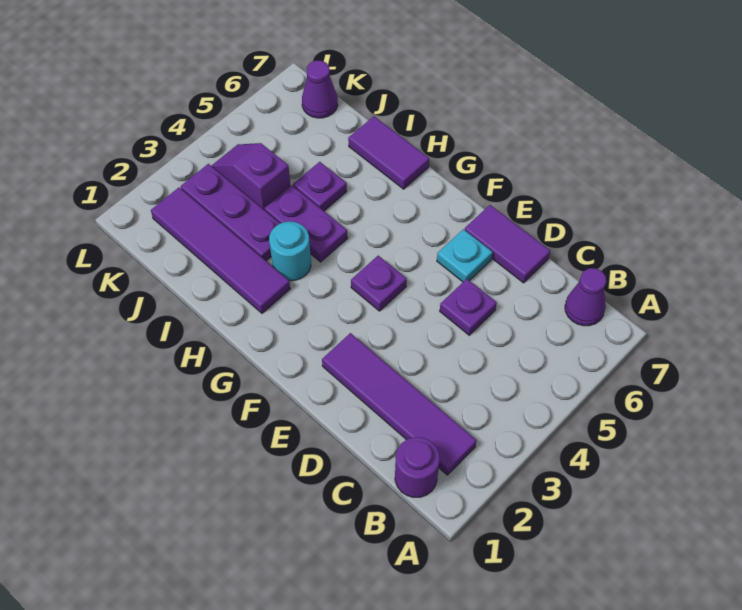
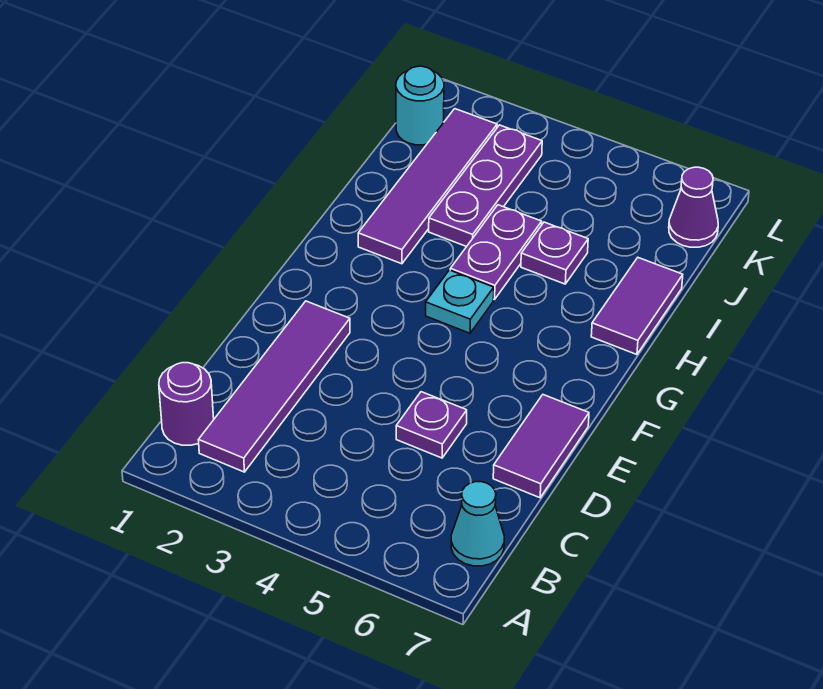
purple cone B7 level 1 -> cyan cone B7 level 1
cyan plate E6 level 1 -> cyan plate G4 level 1
purple plate F4 level 1 -> none
cyan round brick H3 level 1 -> cyan round brick K1 level 1
purple slope J4:K4 level 1 top J -> none

